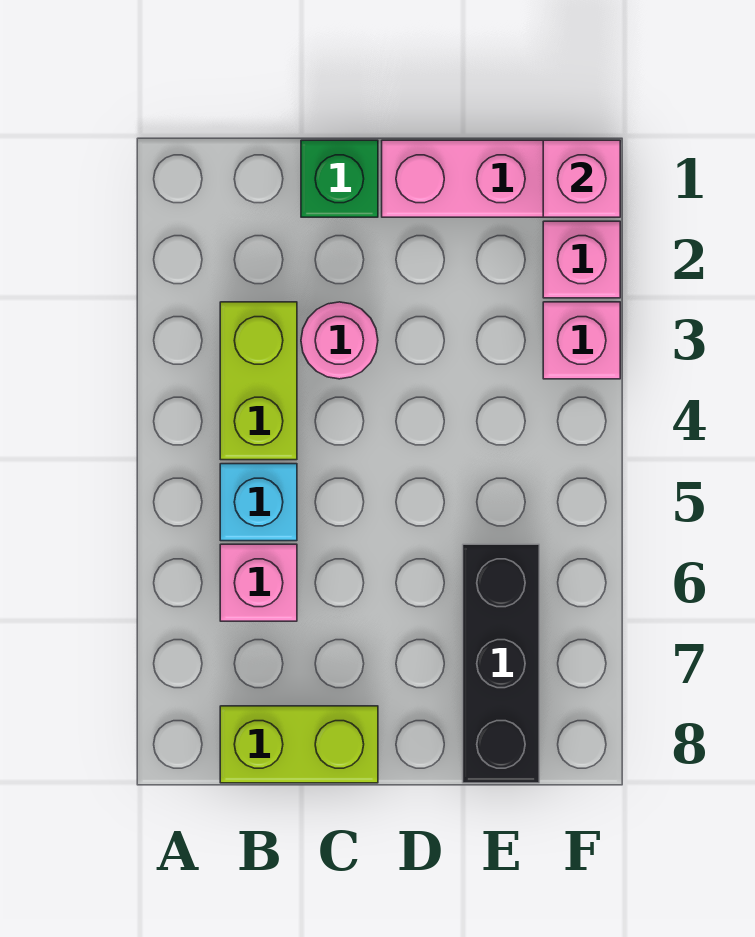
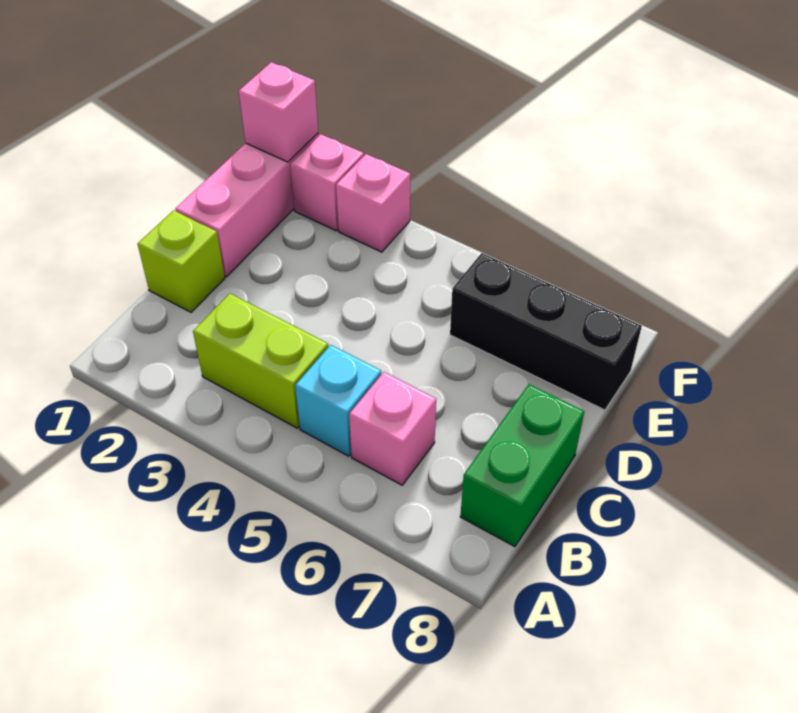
lime brick B8:C8 level 1 -> green brick B8:C8 level 1
green brick C1 level 1 -> lime brick C1 level 1
pink round brick C3 level 1 -> none

